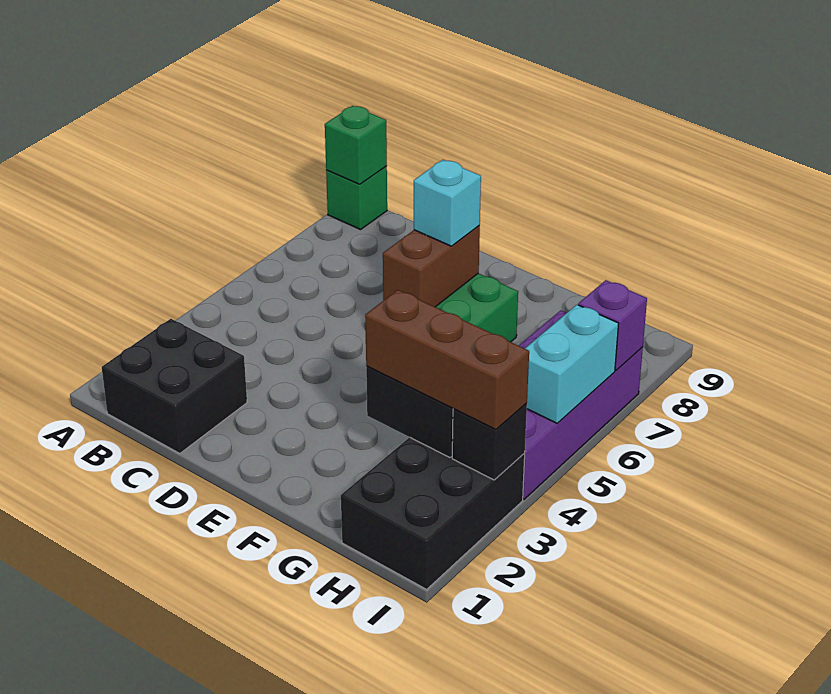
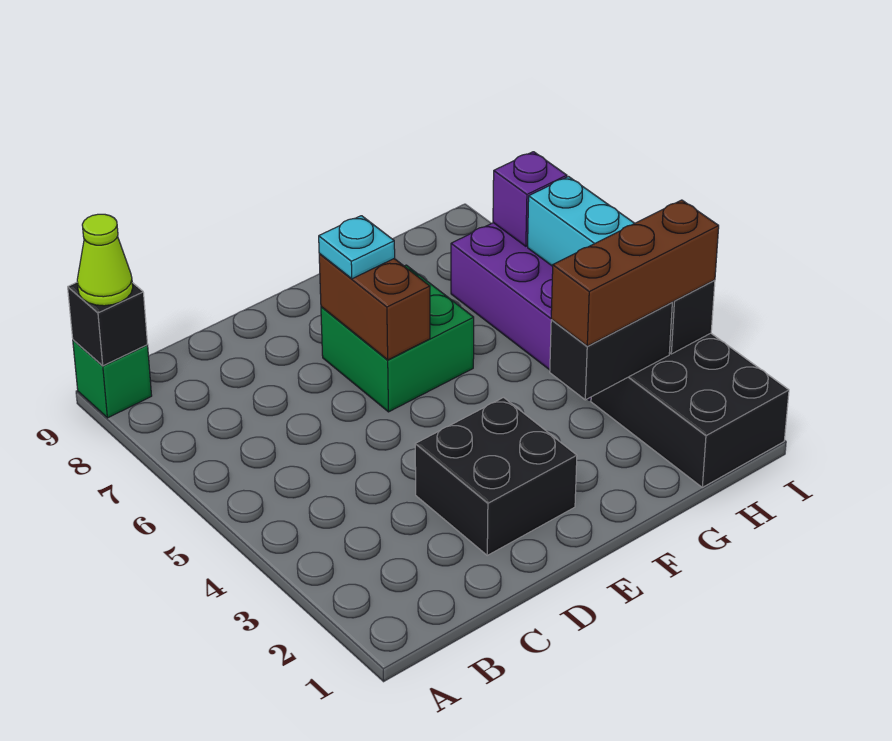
green brick A9 level 2 -> black brick A9 level 2
none -> lime cone A9 level 3
black brick B1:C2 level 1 -> black brick D2:E3 level 1
cyan brick E7 level 3 -> cyan plate E7 level 3

